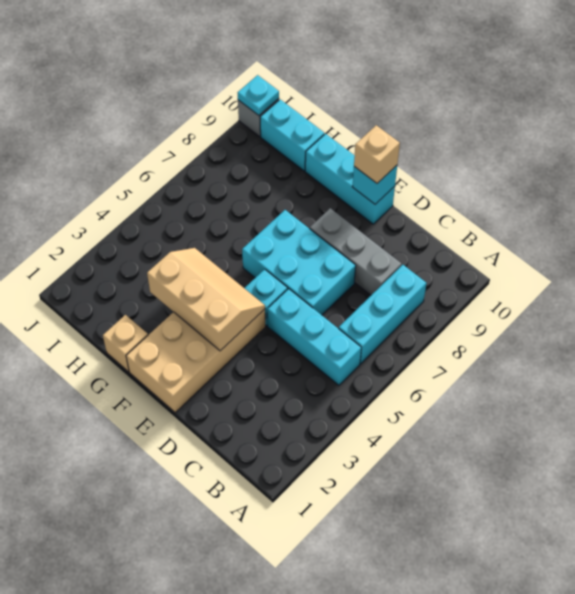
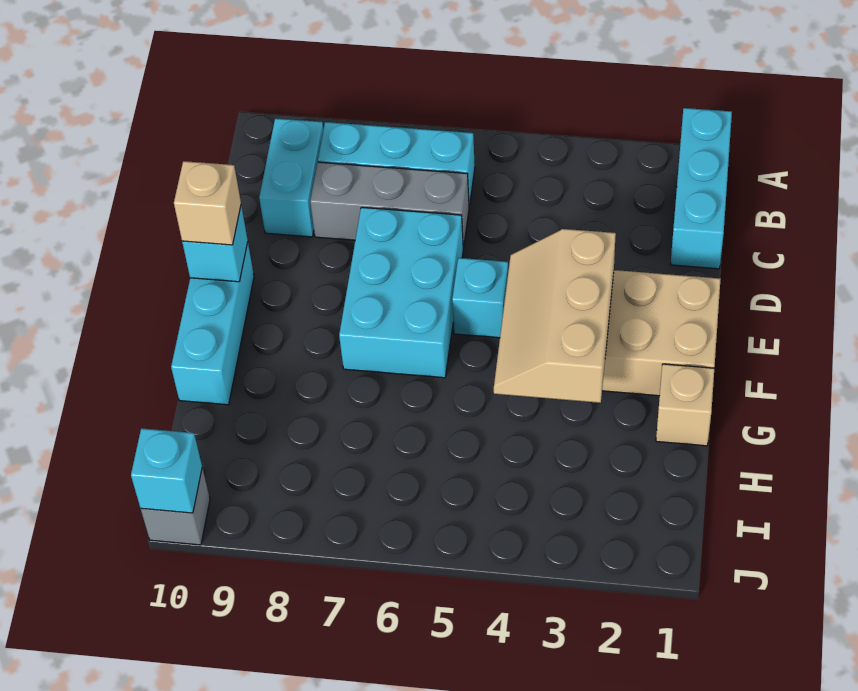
cyan brick B5:D5 level 1 -> cyan brick A1:C1 level 1
grey brick C8:E8 level 1 -> grey brick C6:C8 level 1
cyan brick H10:I10 level 1 -> cyan brick B9:C9 level 1
cyan plate J10 level 2 -> cyan brick J10 level 2

